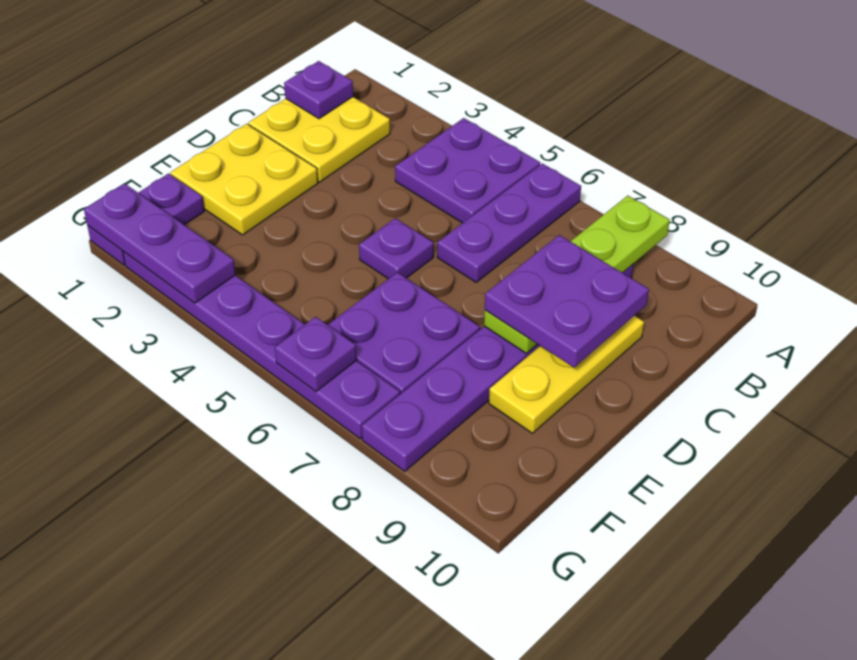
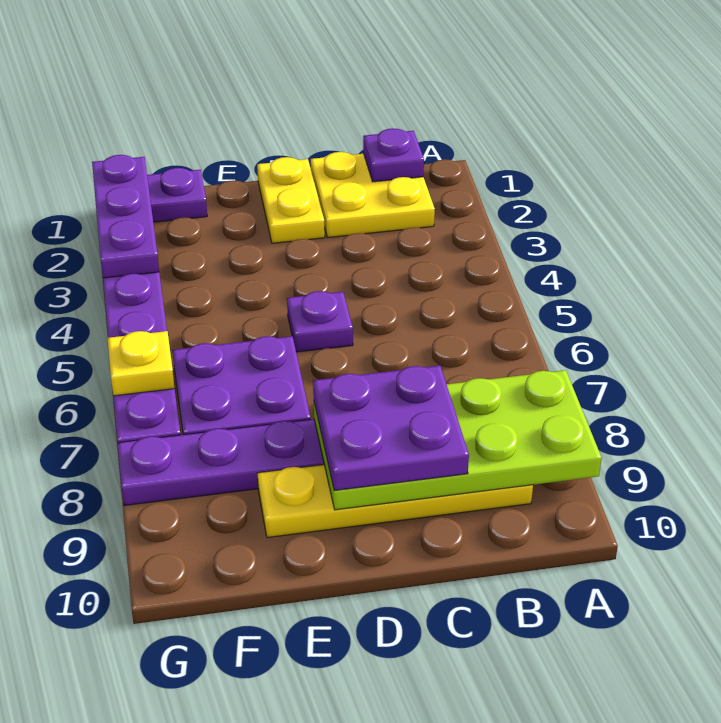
purple plate A4:B5 level 1 -> none
purple plate A6:C6 level 1 -> none
lime plate A8:D8 level 2 -> lime plate A8:D9 level 2
yellow plate C9:E9 level 1 -> yellow plate B9:E9 level 1
yellow plate D1:E2 level 1 -> yellow plate D1:D2 level 1
purple plate G6 level 2 -> yellow plate G6 level 2

